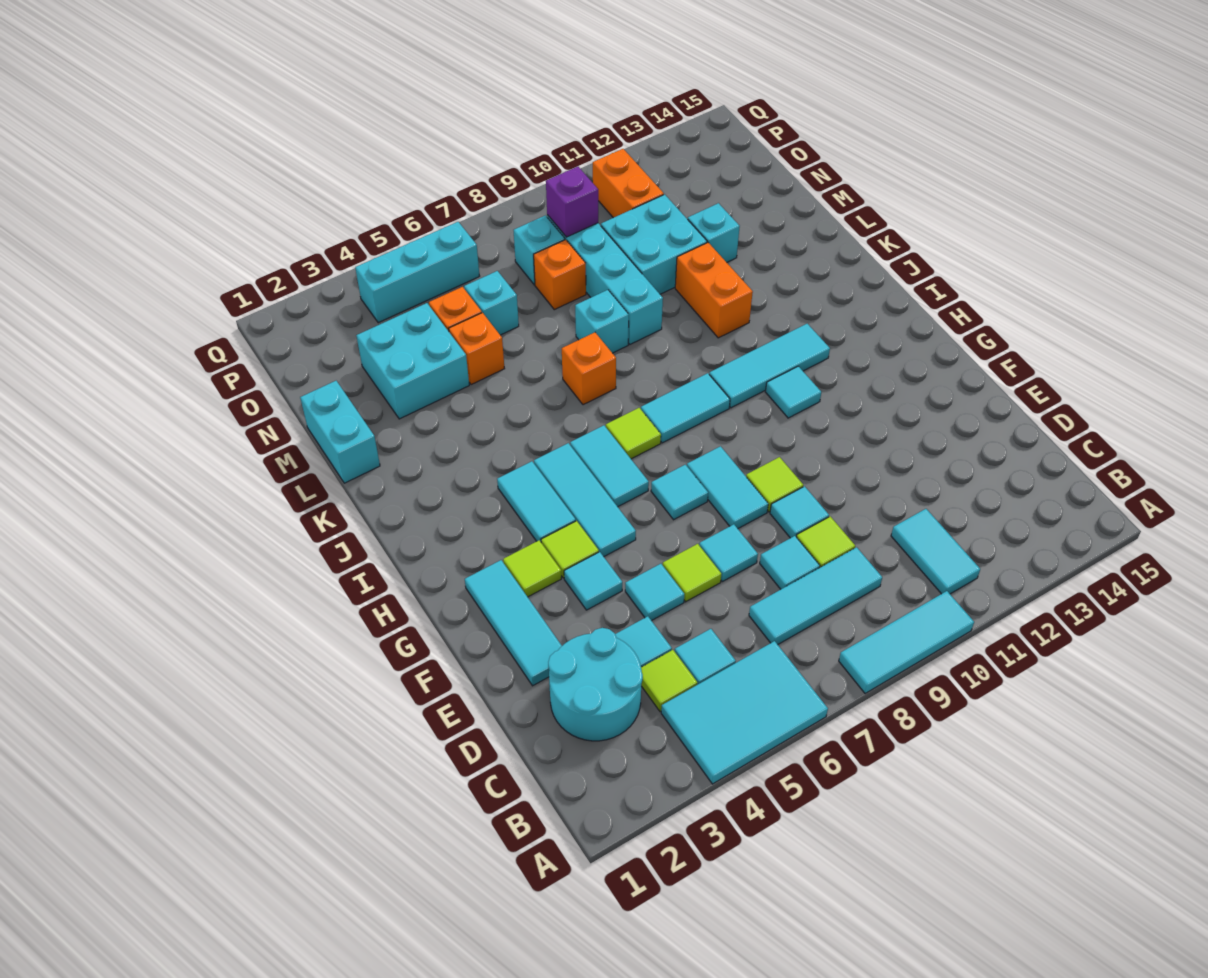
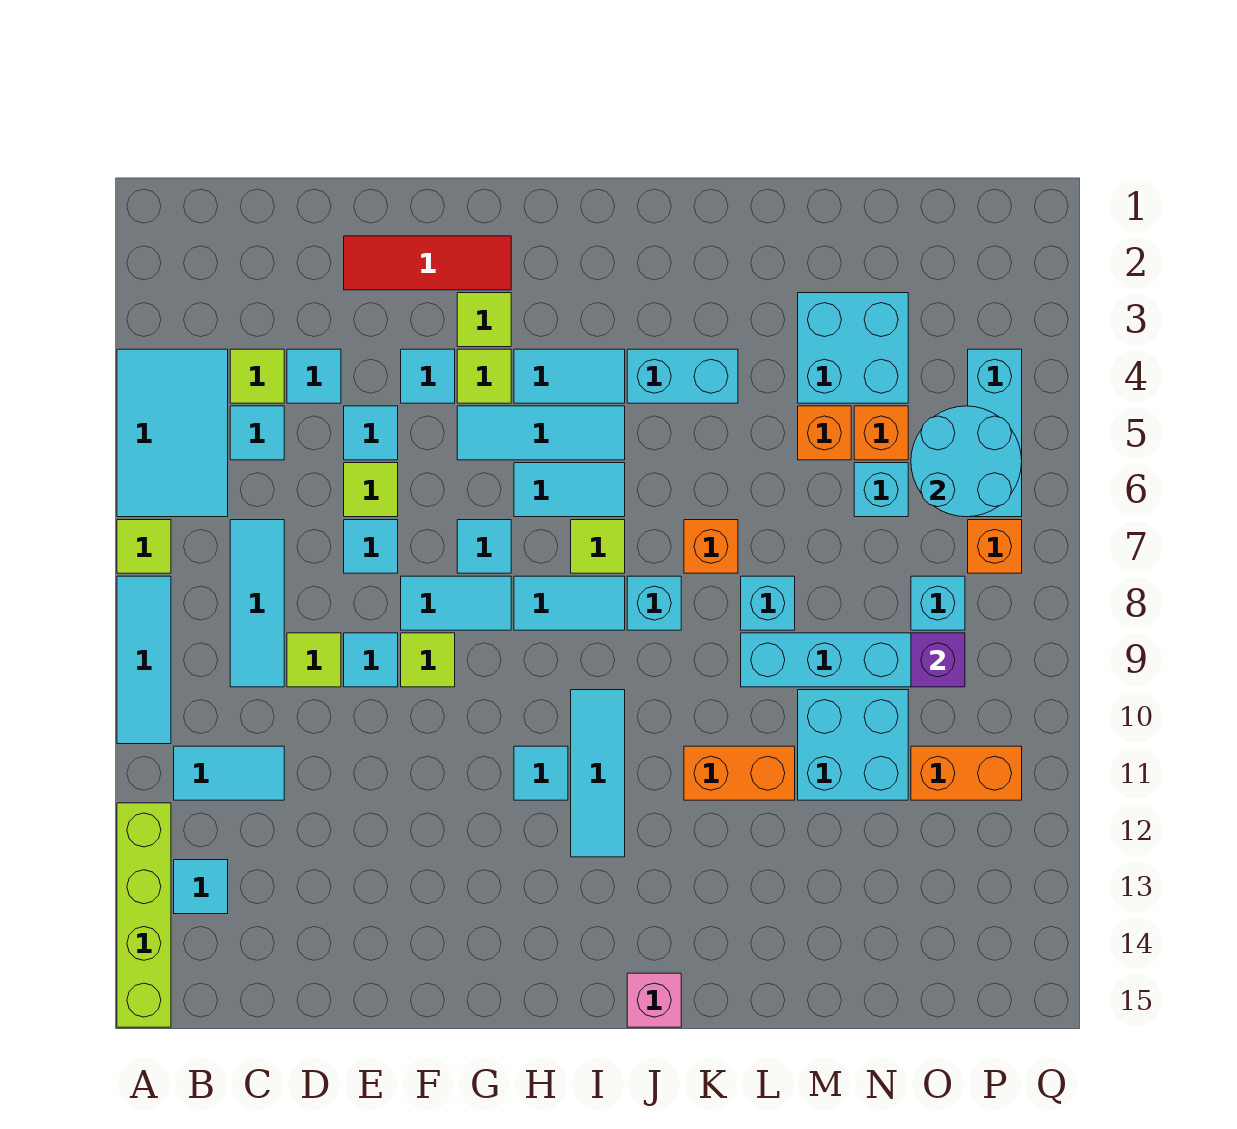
none -> lime tile A7 level 1
none -> lime brick A12:A15 level 1
cyan round brick C2:D3 level 1 -> cyan round brick O5:P6 level 2
cyan tile D8 level 1 -> cyan tile B13 level 1
cyan tile E2:G2 level 1 -> red tile E2:G2 level 1
cyan tile I8:I9 level 1 -> cyan tile H8:I8 level 1
none -> pink brick J15 level 1
cyan brick L1:M1 level 1 -> cyan brick J4:K4 level 1
cyan brick M12 level 1 -> cyan brick J8 level 1
orange brick N8 level 1 -> orange brick P7 level 1

